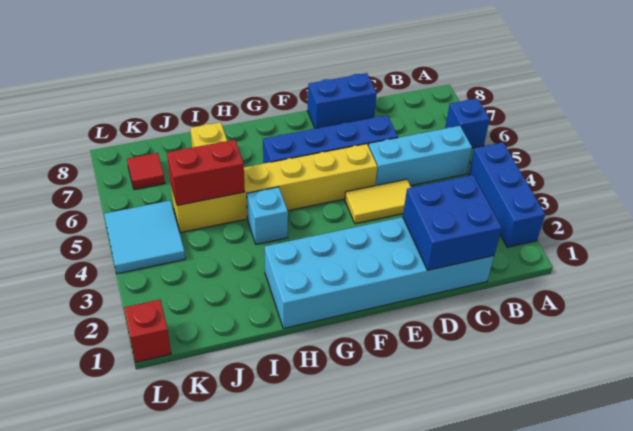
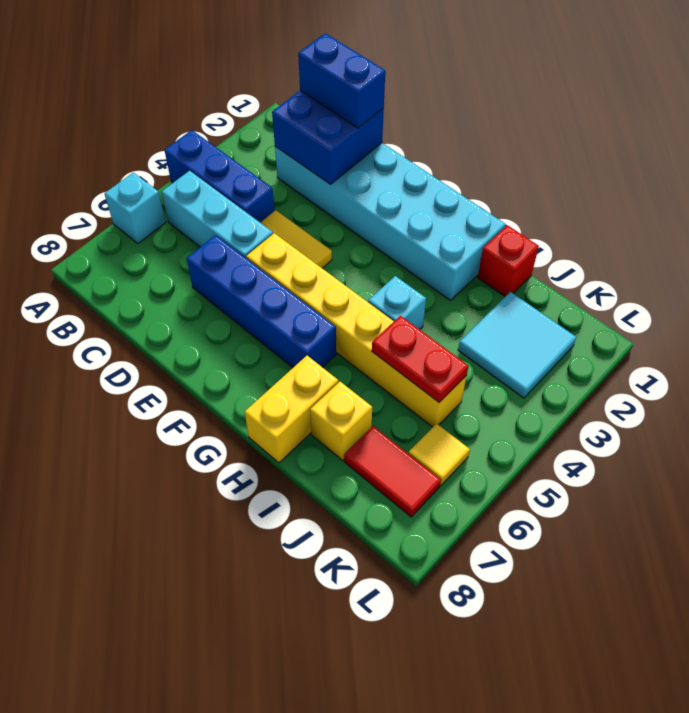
blue brick A2:A4 level 1 -> blue brick A4:C4 level 1
blue brick A6 level 1 -> cyan brick A6 level 1
blue brick D8:E8 level 1 -> blue brick C1:D1 level 3
none -> yellow brick H7:H8 level 1
red brick I5:J5 level 2 -> red plate I5:J5 level 2
cyan tile K4:L5 level 1 -> cyan tile J2:K3 level 1
none -> yellow tile K6 level 1
red tile K7 level 1 -> red tile J7:K7 level 1
red brick L1 level 1 -> red brick I1 level 1

